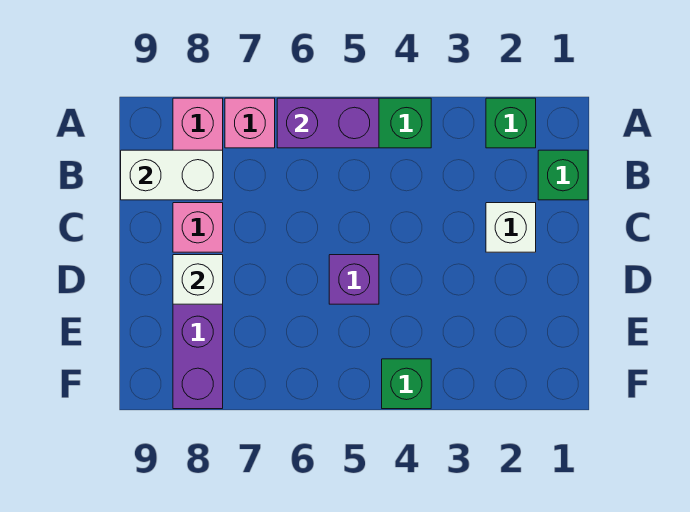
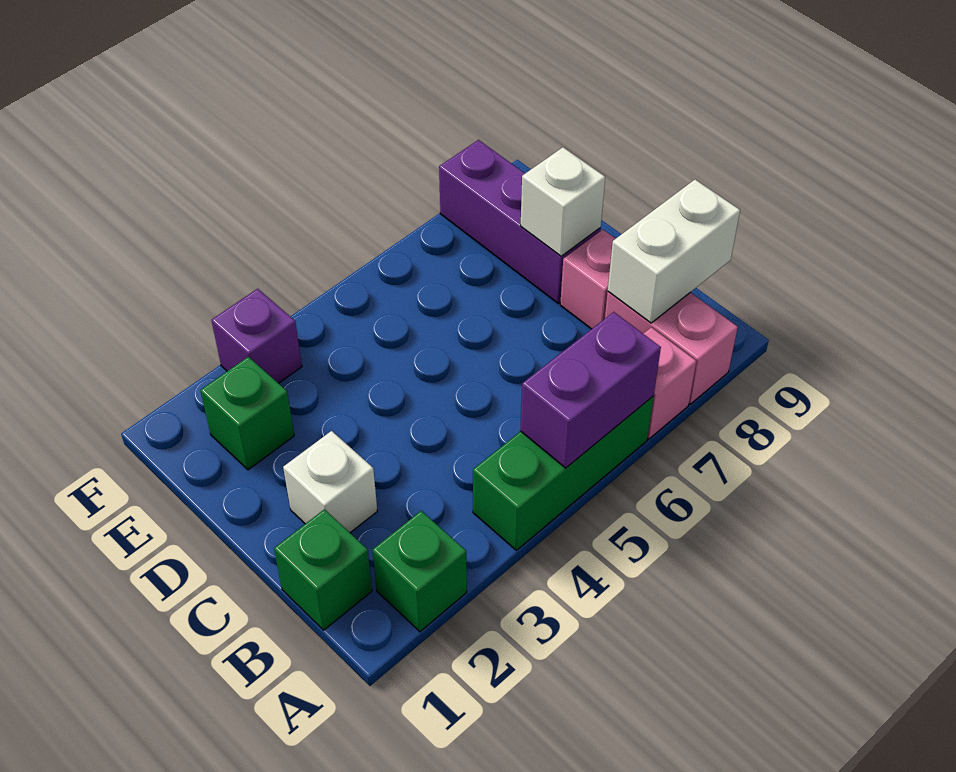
purple brick D5 level 1 -> purple brick F3 level 1
green brick F4 level 1 -> green brick E2 level 1

